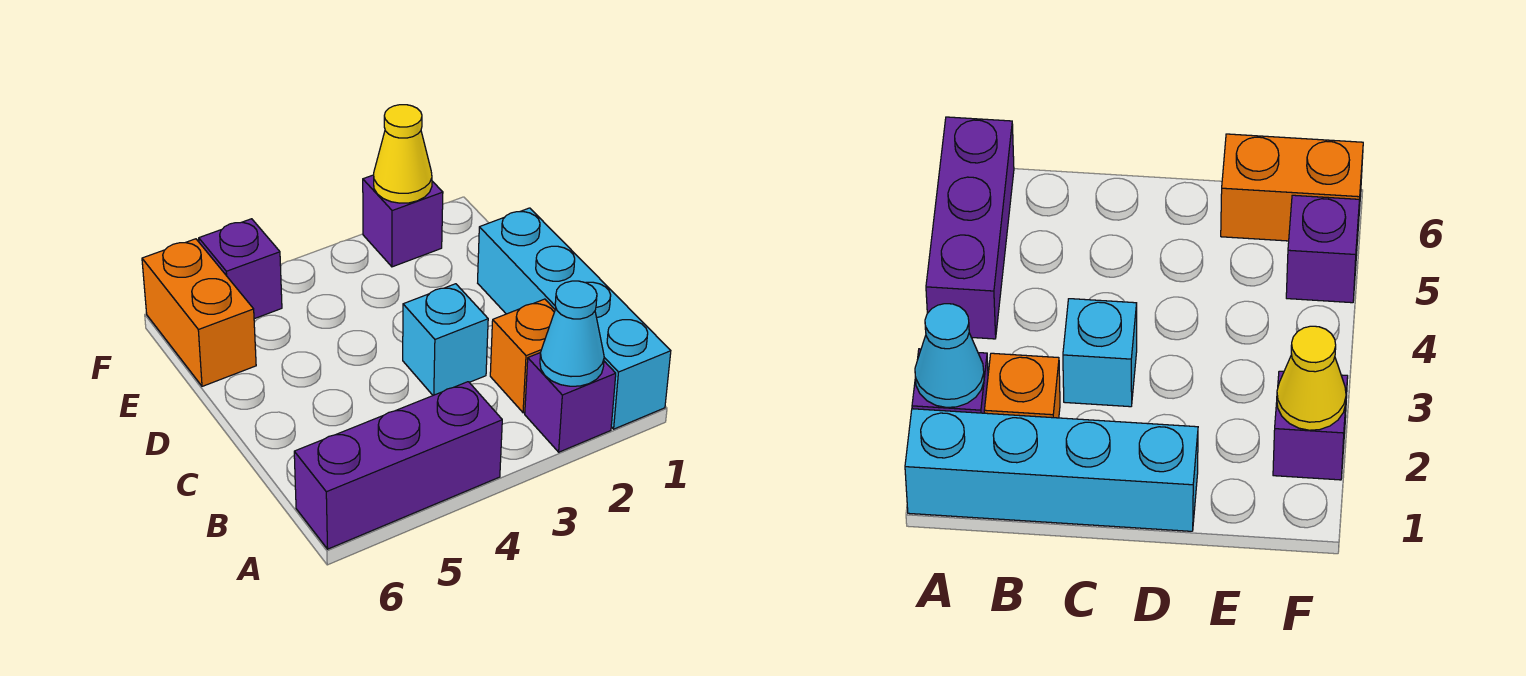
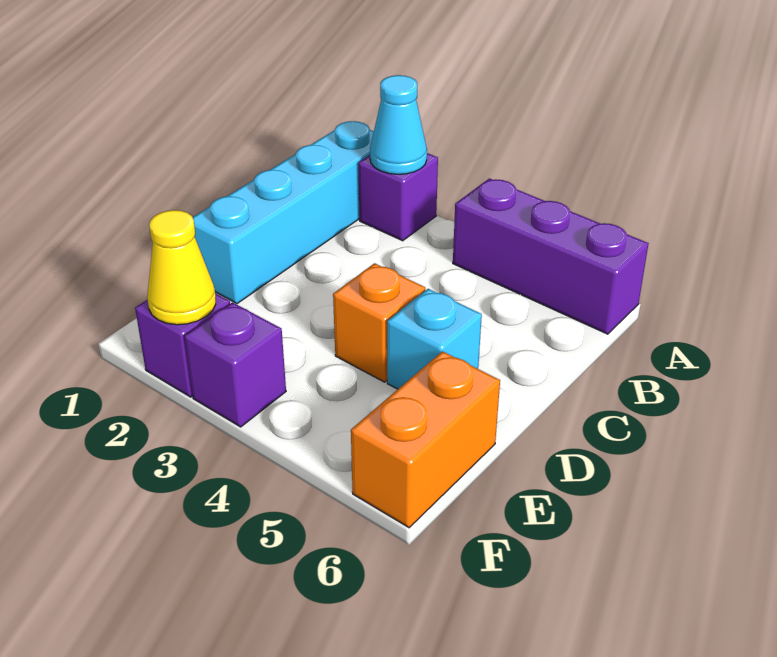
orange brick B2 level 1 -> orange brick D4 level 1
cyan brick C3 level 1 -> cyan brick D5 level 1
purple brick F5 level 1 -> purple brick F3 level 1

